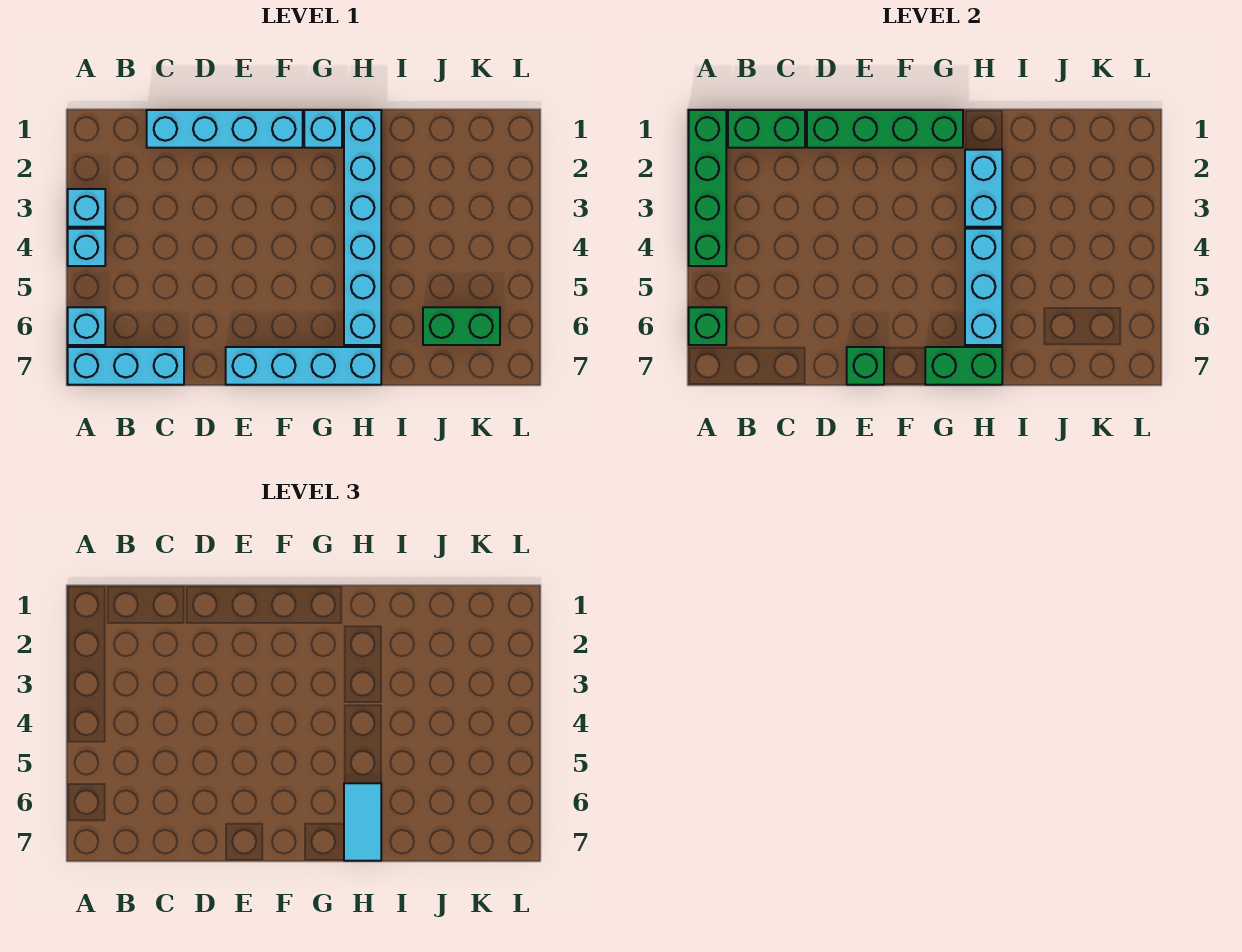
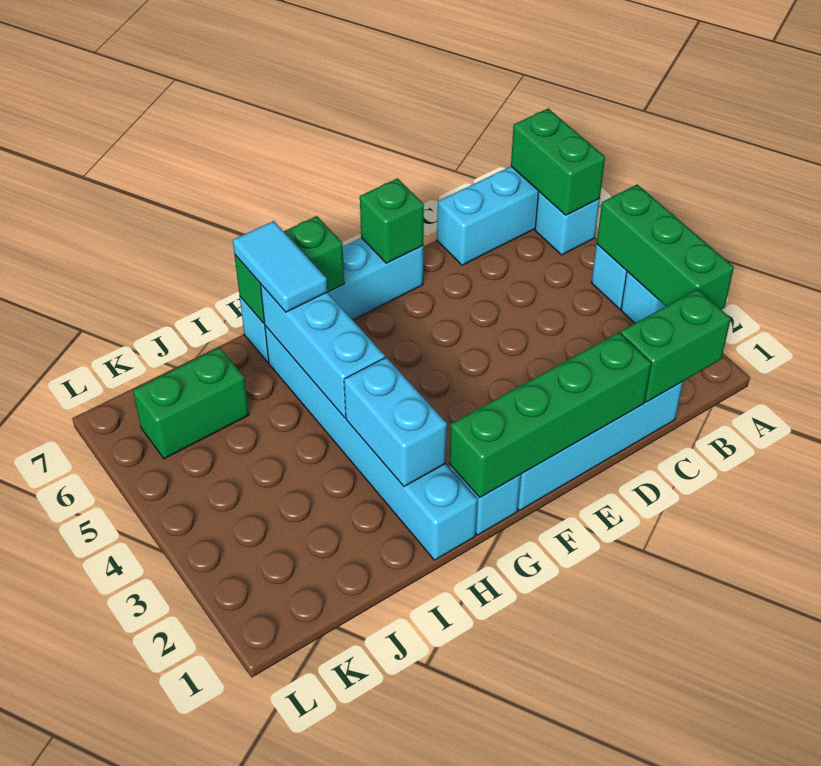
green brick A1:A4 level 2 -> green brick A2:A4 level 2
green brick A6 level 2 -> green brick A6:A7 level 2

